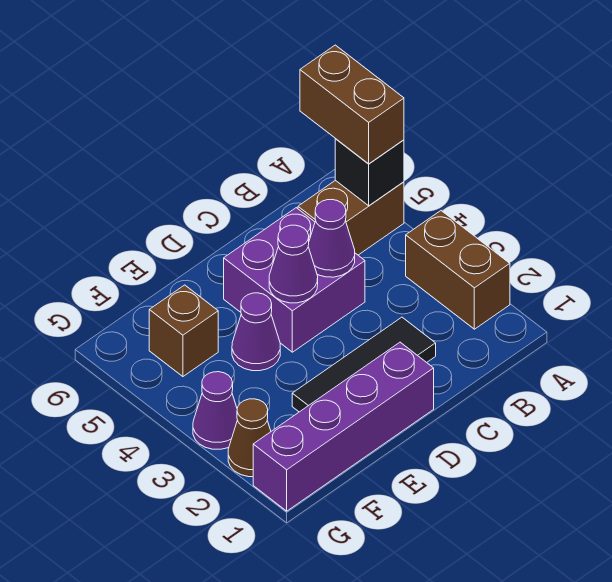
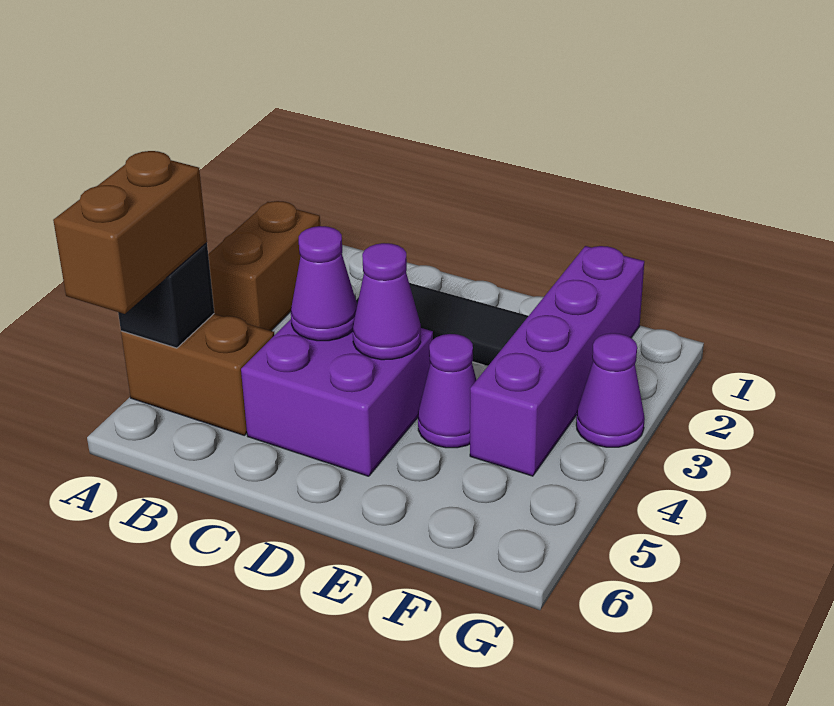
purple brick D1:G1 level 1 -> purple brick F1:F4 level 1
brown brick F5 level 1 -> none
brown cone G2 level 1 -> none

